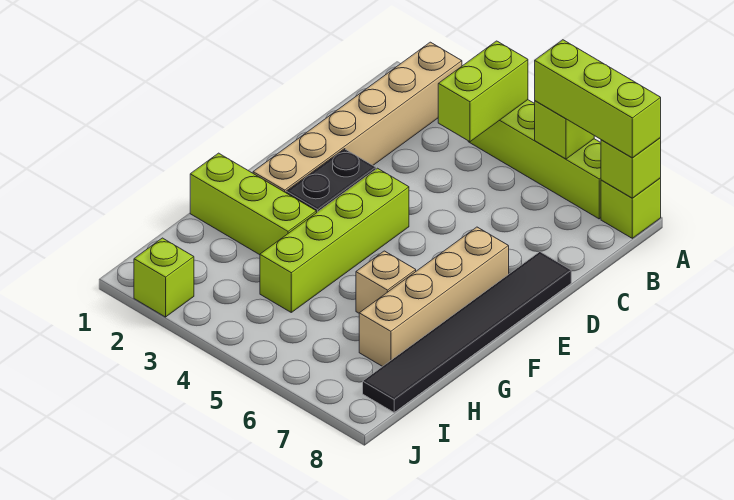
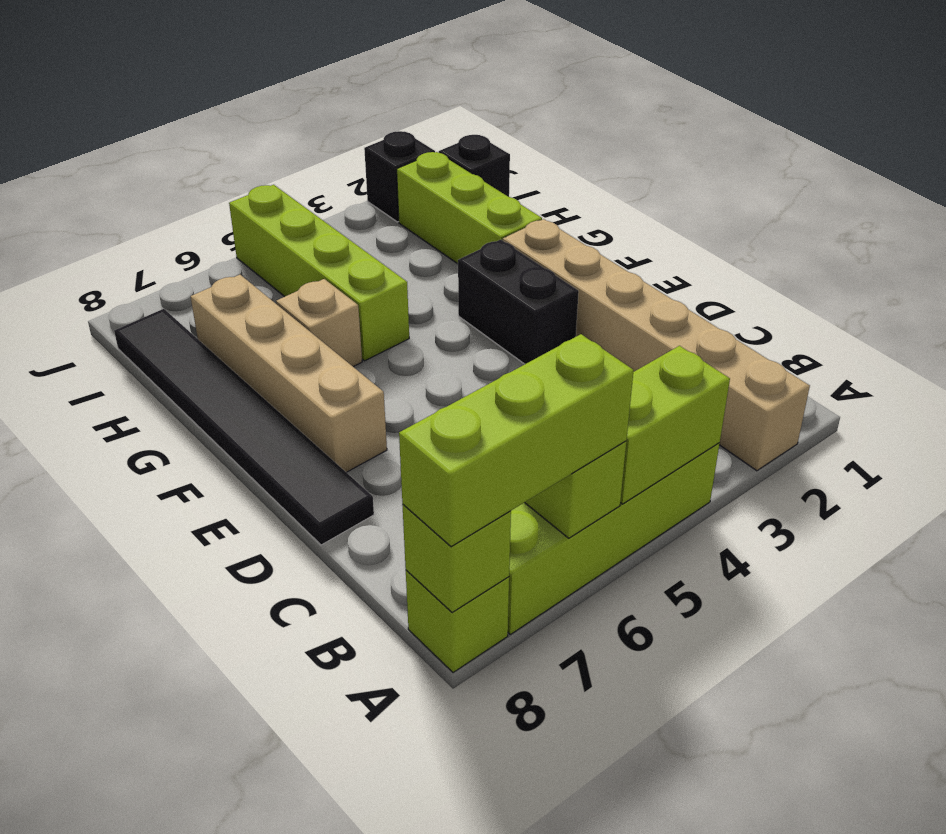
lime brick A4:B4 level 2 -> lime brick A4:A5 level 2
lime brick E4:H4 level 1 -> lime brick G5:J5 level 1
lime brick G1:G3 level 1 -> lime brick G2:I2 level 1
none -> black brick I1 level 1
lime brick J2 level 1 -> black brick J2 level 1

